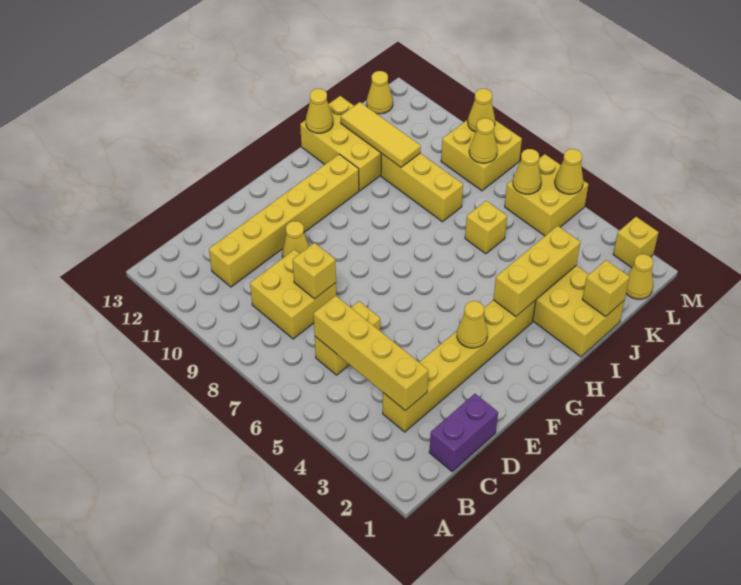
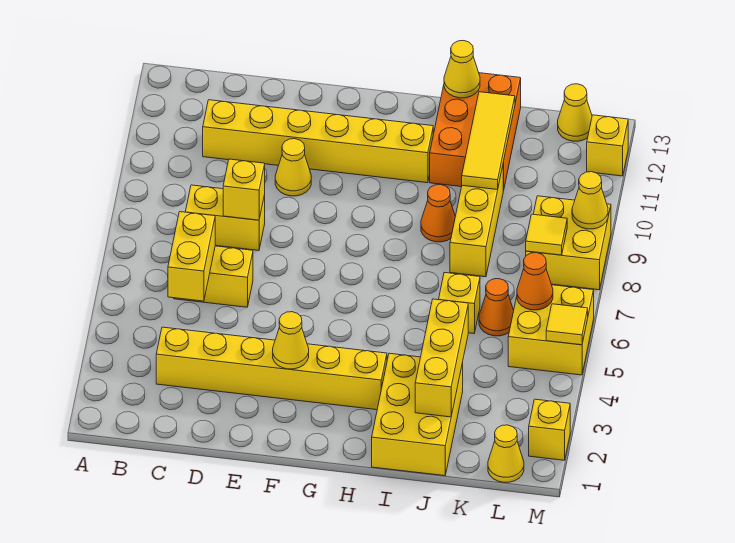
purple brick C1:D1 level 1 -> none
yellow brick C3:C6 level 2 -> yellow brick C5:C6 level 2
yellow brick C8:D9 level 1 -> yellow brick C8:D8 level 1
yellow brick H3:J3 level 2 -> yellow brick J2:J4 level 2
none -> orange cone I9 level 1
yellow brick I11:J13 level 1 -> orange brick I11:J13 level 1
yellow brick J1 level 2 -> yellow brick M12 level 1
none -> orange cone K6 level 1
yellow cone L6 level 2 -> orange cone L6 level 2
yellow cone L8 level 2 -> yellow tile L8 level 2
yellow cone M5 level 2 -> yellow tile M5 level 2

